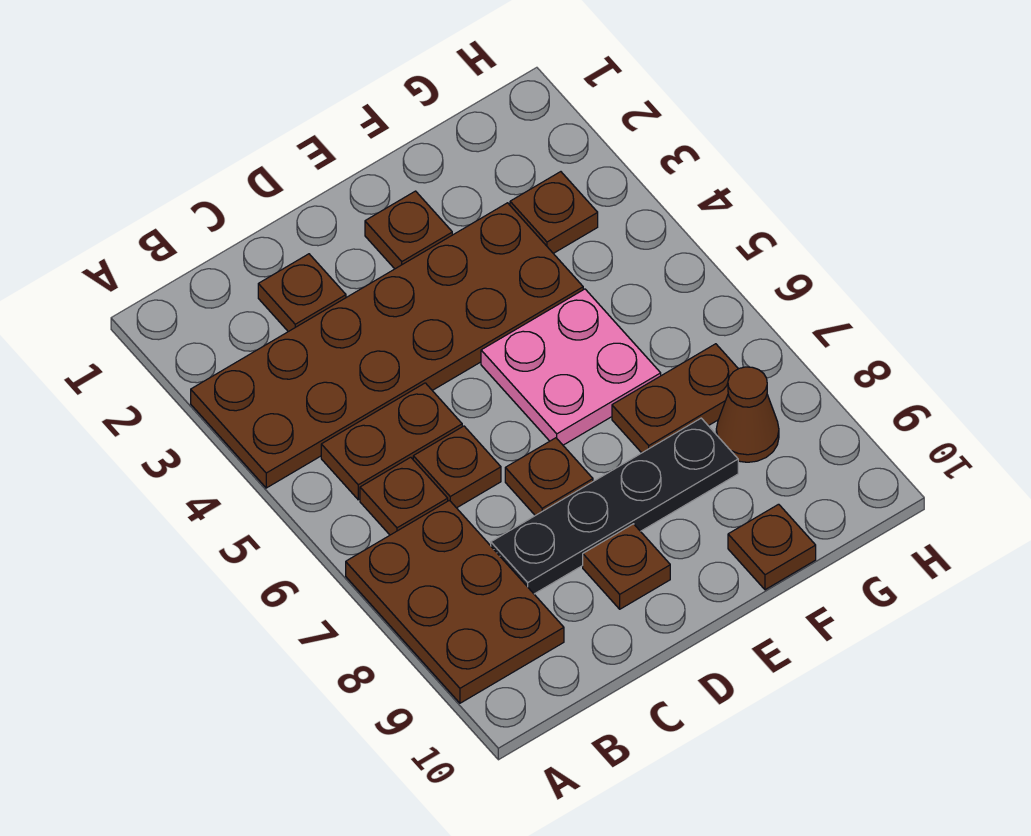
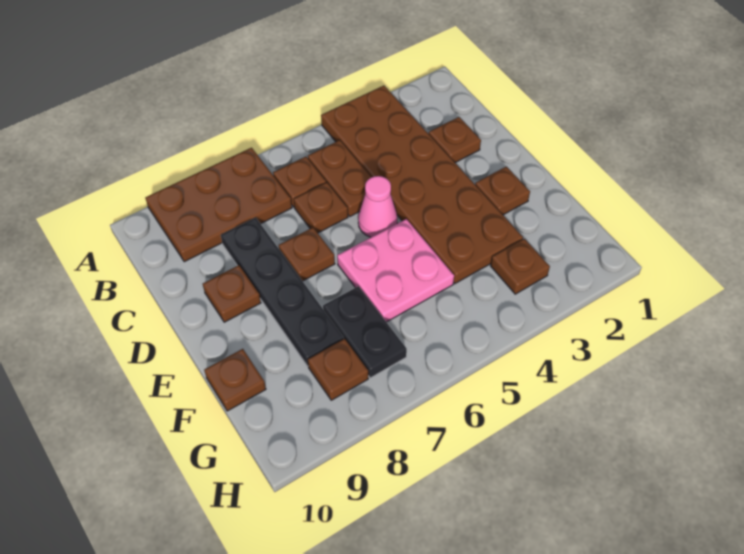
none -> pink cone D5 level 1
brown plate F7:G7 level 1 -> black plate F7:G7 level 1
brown cone G8 level 1 -> brown plate G8 level 1

